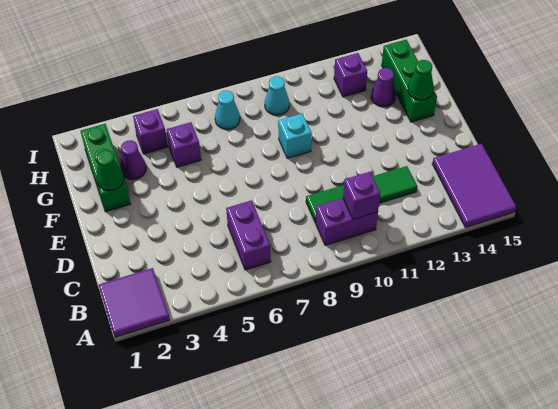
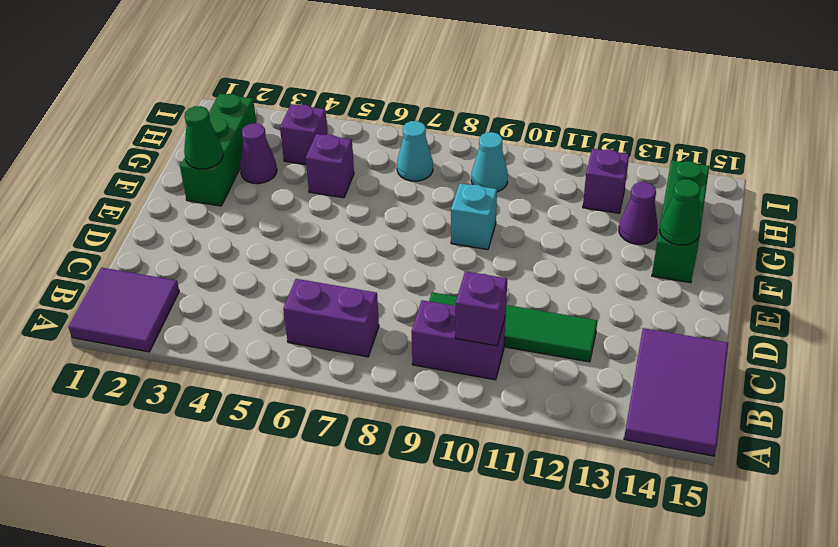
purple brick B6:C6 level 1 -> purple brick B6:B7 level 1

